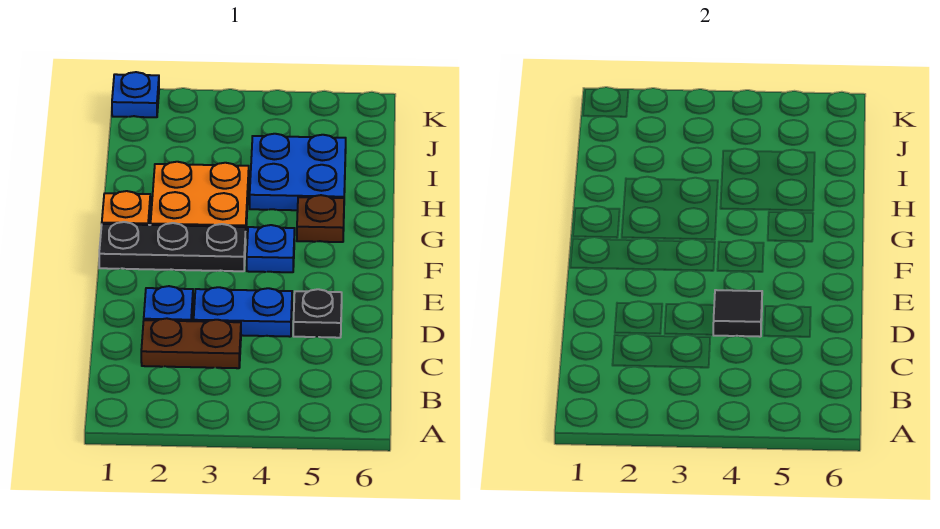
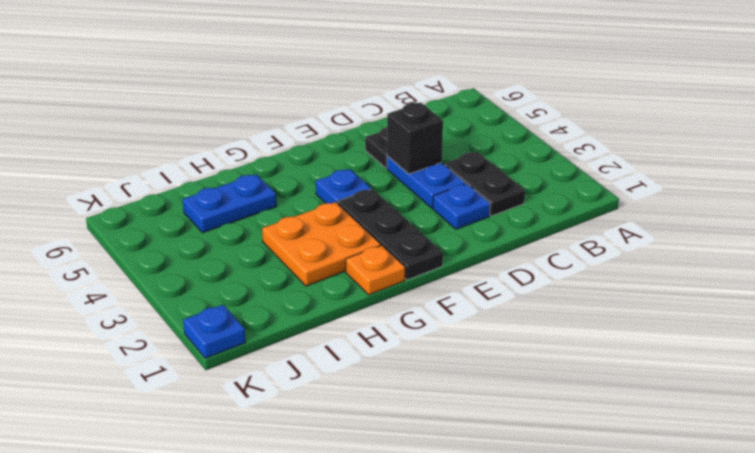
brown plate C2:C3 level 1 -> black plate C2:C3 level 1
black tile D4 level 2 -> black brick D4 level 2
brown plate G5 level 1 -> none
blue plate H4:I5 level 1 -> blue plate H5:I5 level 1

